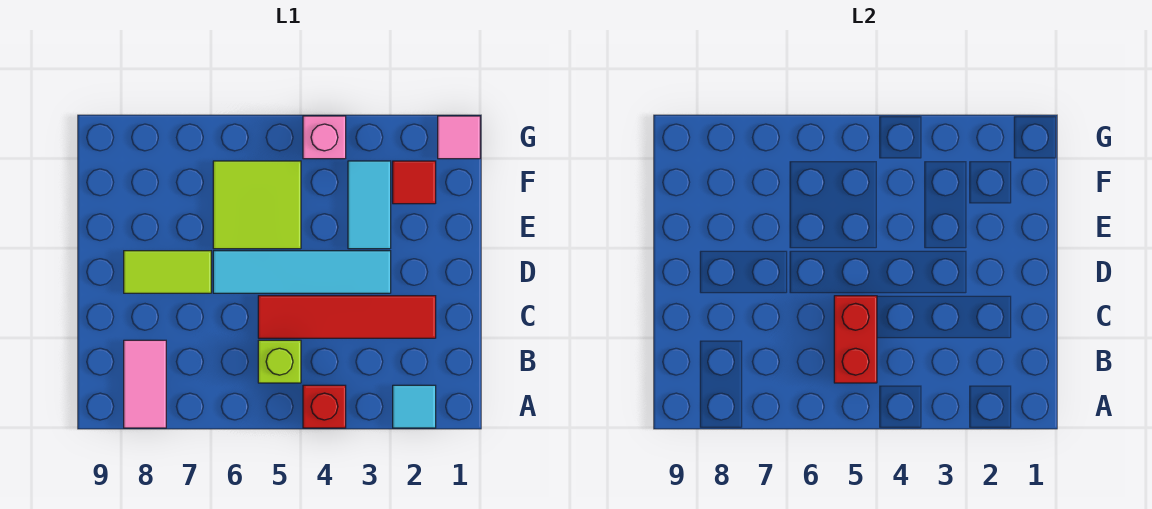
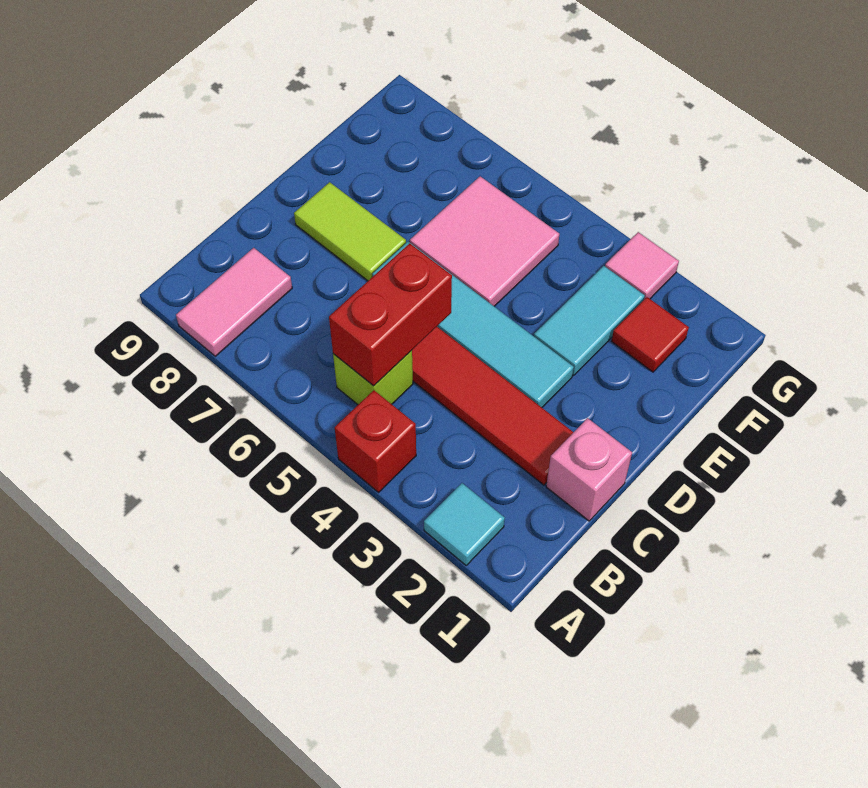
lime tile E5:F6 level 1 -> pink tile E5:F6 level 1
pink tile G1 level 1 -> pink tile G3 level 1
pink brick G4 level 1 -> pink brick C1 level 1

